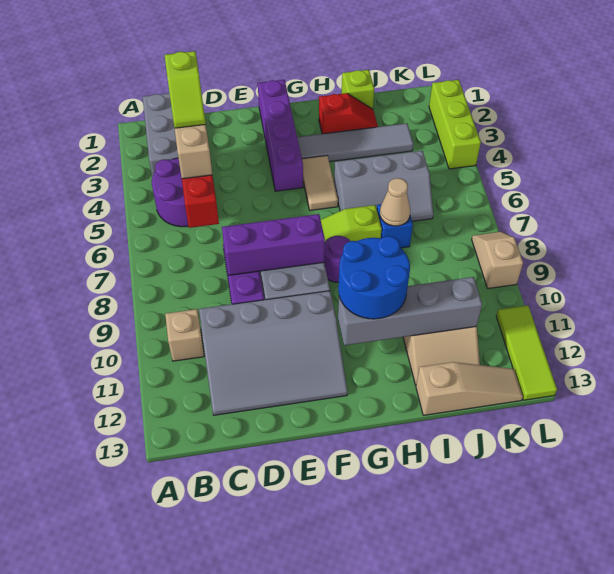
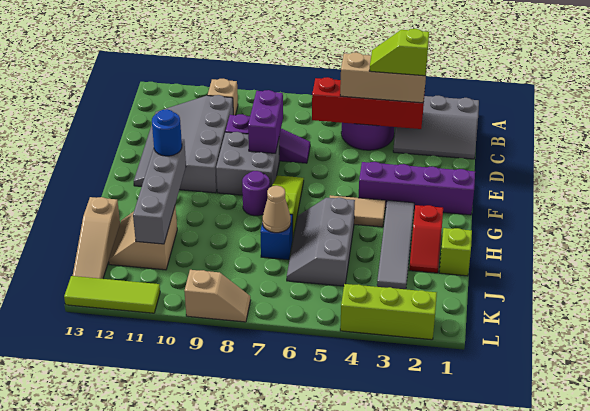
purple brick D8:F8 level 2 -> purple brick D8:E8 level 2
blue round brick G10:H11 level 3 -> blue round brick G11 level 3

